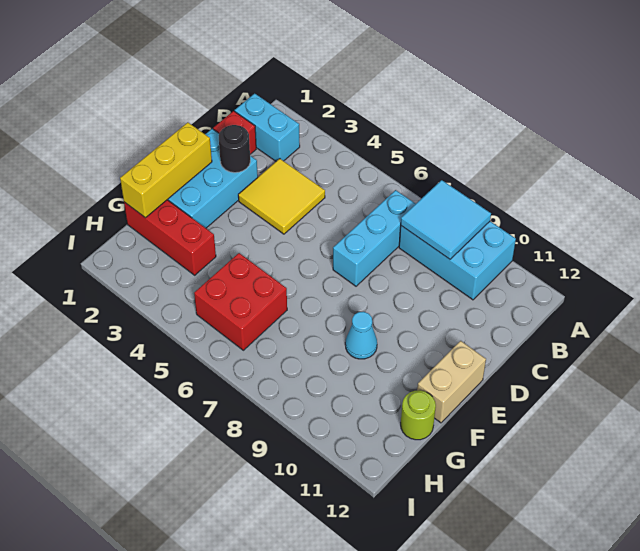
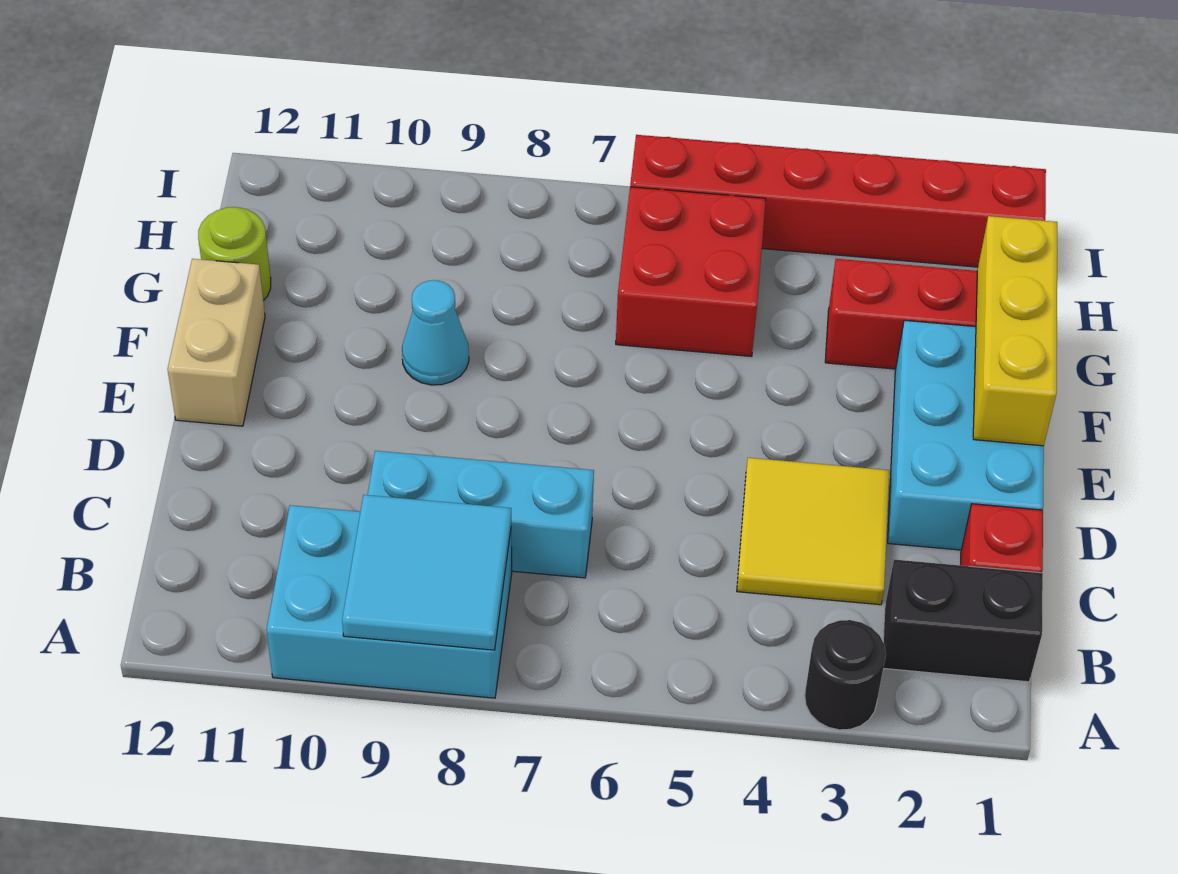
cyan brick B1:B2 level 1 -> black brick B1:B2 level 1
cyan brick B7:D7 level 1 -> cyan brick C7:C9 level 1
black round brick D2 level 2 -> black round brick A3 level 1
none -> red brick I1:I6 level 1

